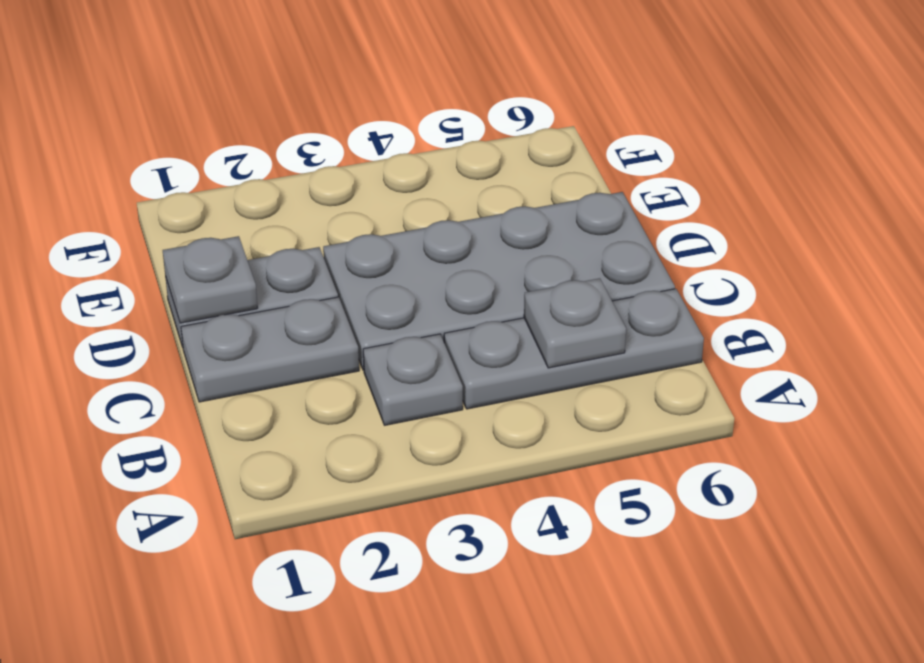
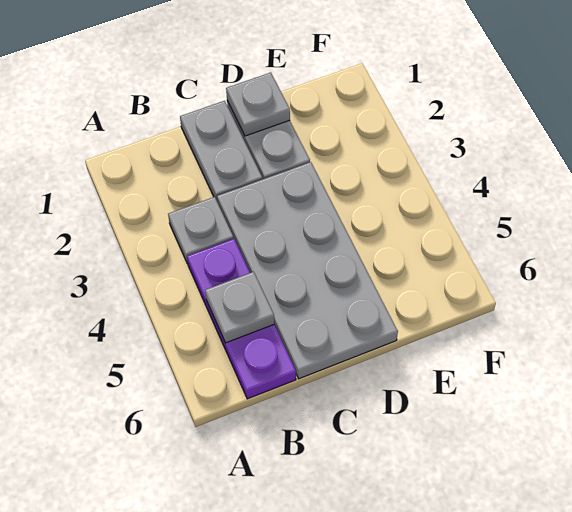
grey plate B4:B6 level 1 -> purple plate B4:B6 level 1

